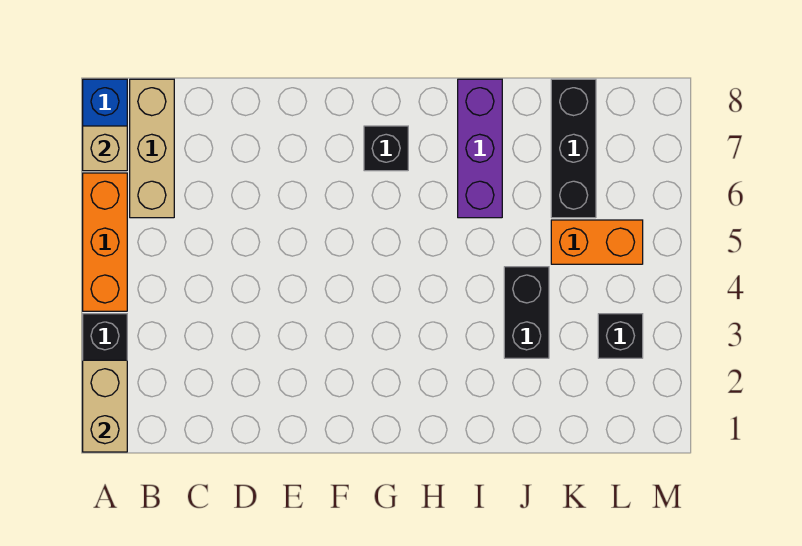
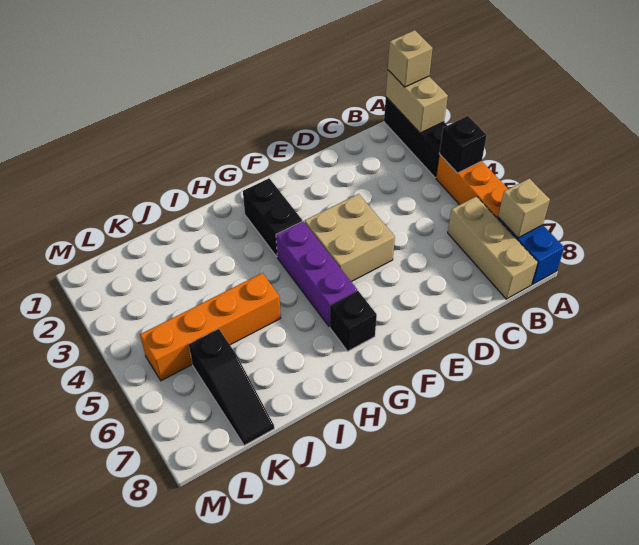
none -> tan brick A1 level 3
none -> tan brick E4:F5 level 1
purple brick I6:I8 level 1 -> purple brick G4:G6 level 1
black brick J3:J4 level 1 -> black brick G2:G3 level 1
orange brick K5:L5 level 1 -> orange brick I5:L5 level 1
black brick K6:K8 level 1 -> black slope K6:K8 level 1 top 6
black brick L3 level 1 -> black brick A4 level 2

